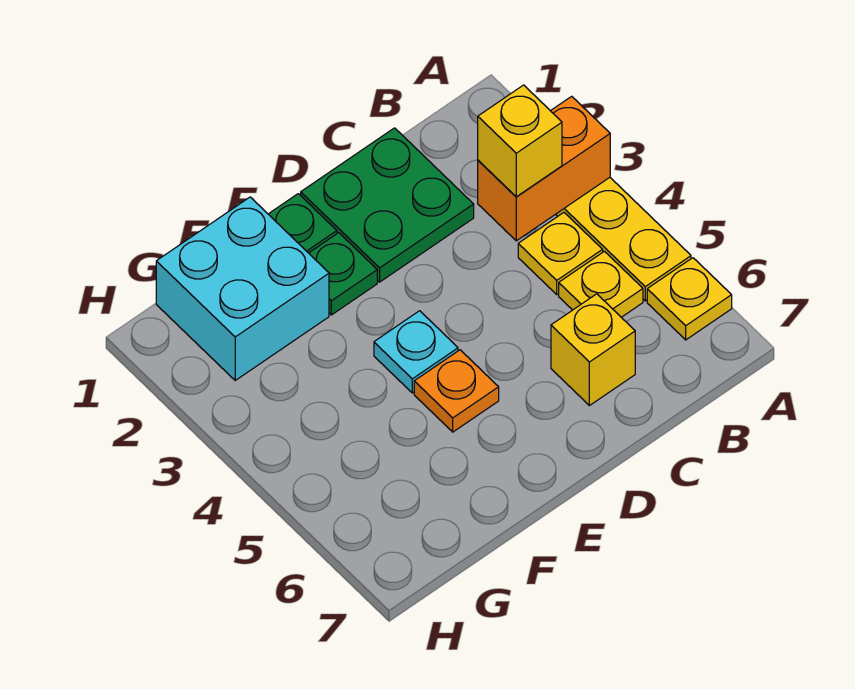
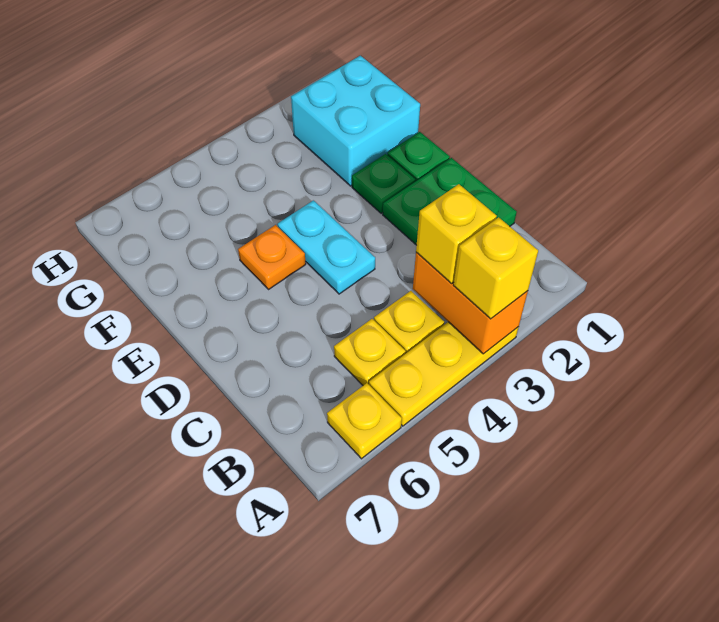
yellow brick C6 level 1 -> yellow brick A3 level 3
cyan plate E4 level 1 -> cyan plate D4:E4 level 1

